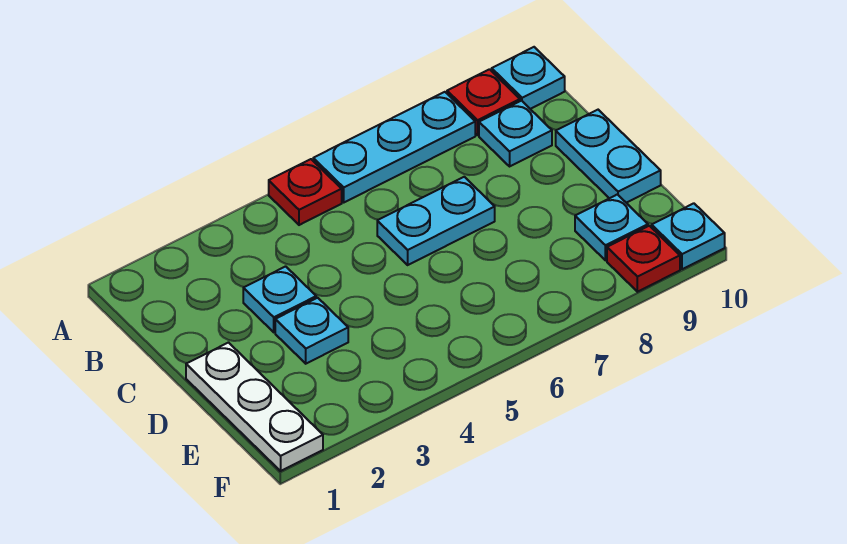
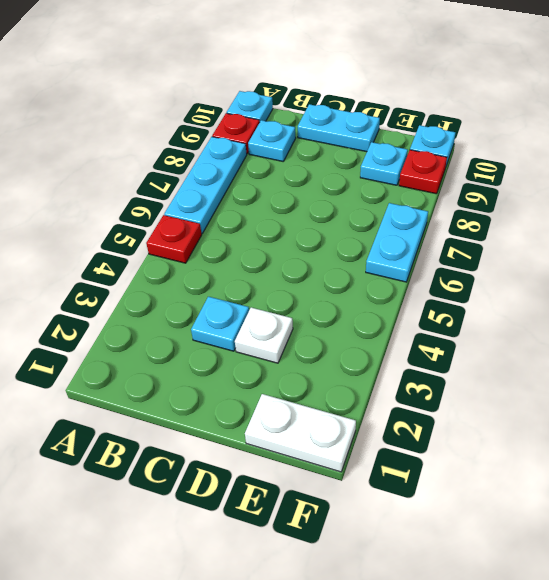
cyan plate C6:C7 level 1 -> cyan plate F6:F7 level 1
white plate D1:F1 level 1 -> white plate E1:F1 level 1
cyan plate D3 level 1 -> white plate D3 level 1

